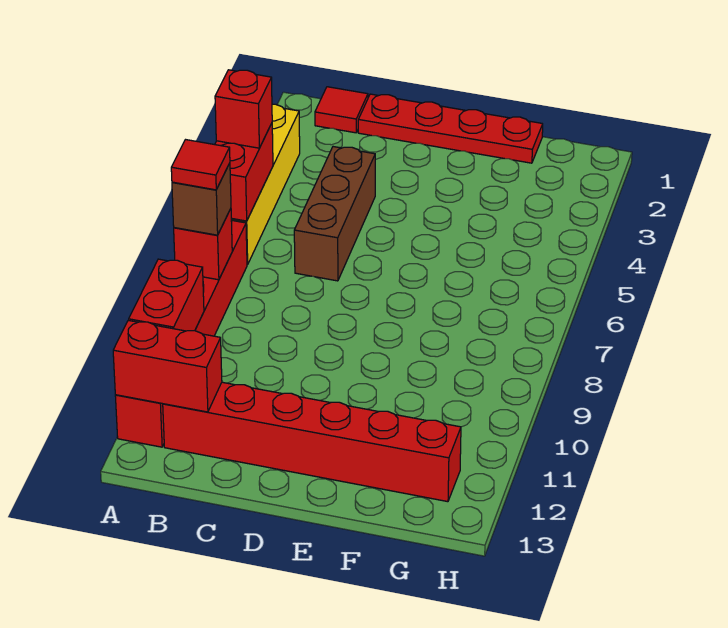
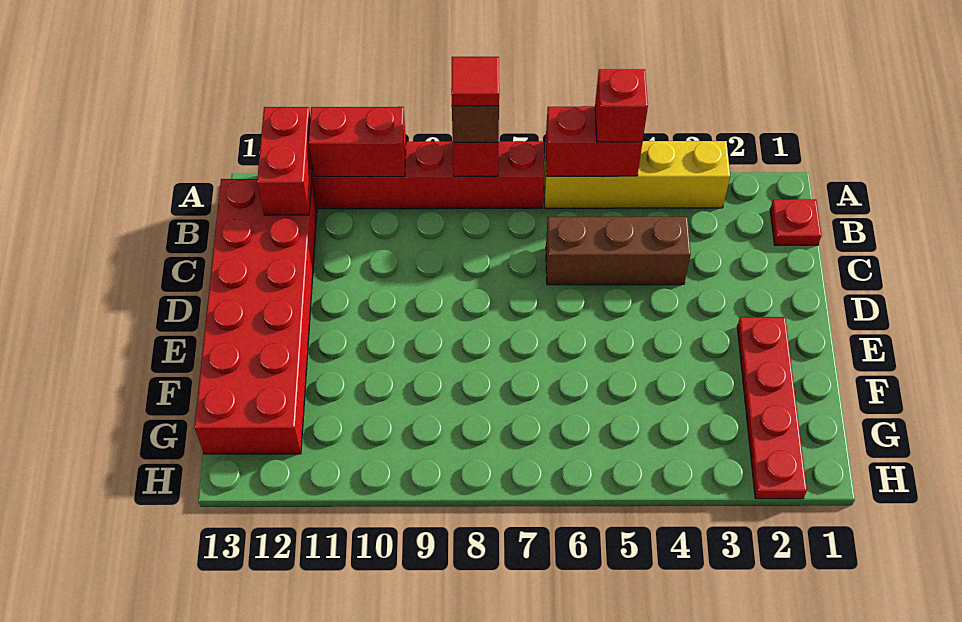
red tile B1 level 1 -> red plate B1 level 1
red brick B12:G12 level 1 -> red brick B12:G13 level 1
red plate C1:F1 level 1 -> red plate E2:H2 level 1

